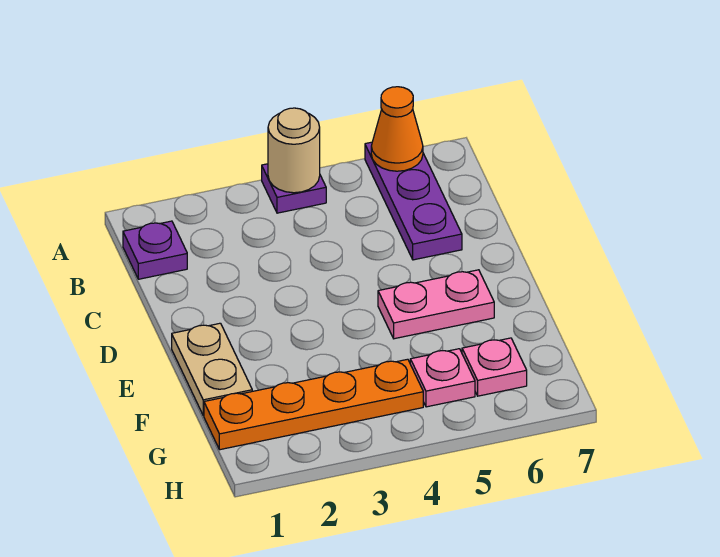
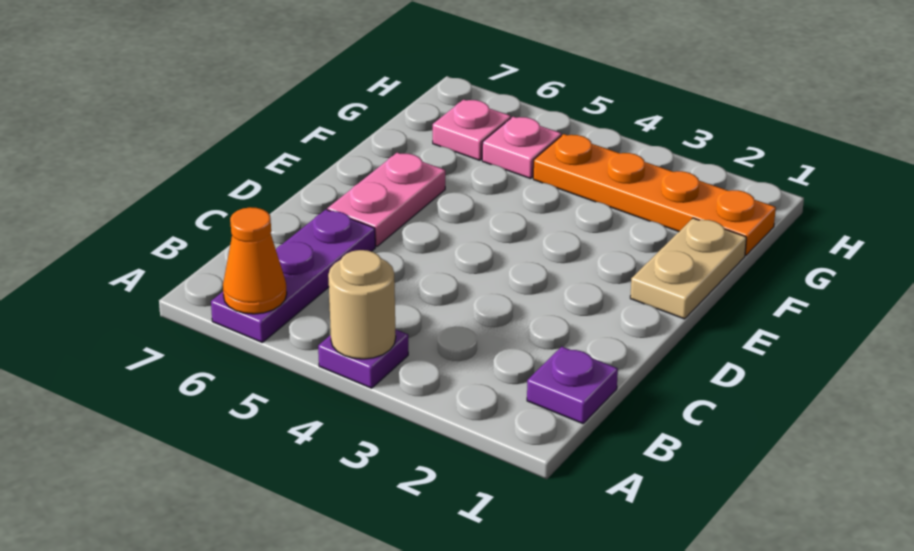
pink plate E5:E6 level 1 -> pink plate D6:E6 level 1

